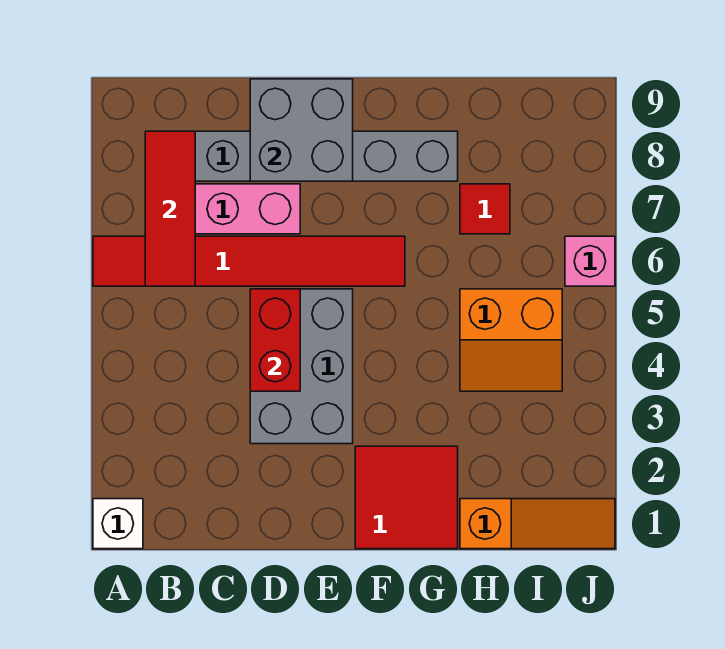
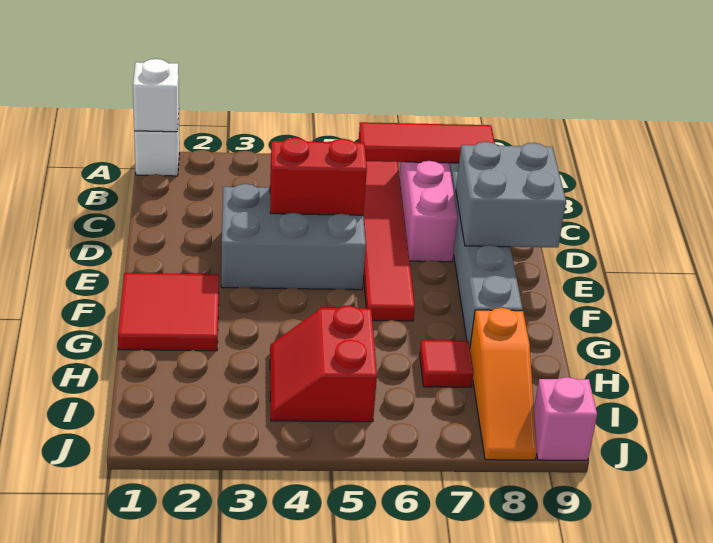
none -> white brick A1 level 2
orange slope H1:J1 level 1 top H -> orange slope H8:J8 level 1 top H
orange slope H4:I5 level 1 top 5 -> red slope H4:I5 level 1 top 5
pink brick J6 level 1 -> pink brick J9 level 1

